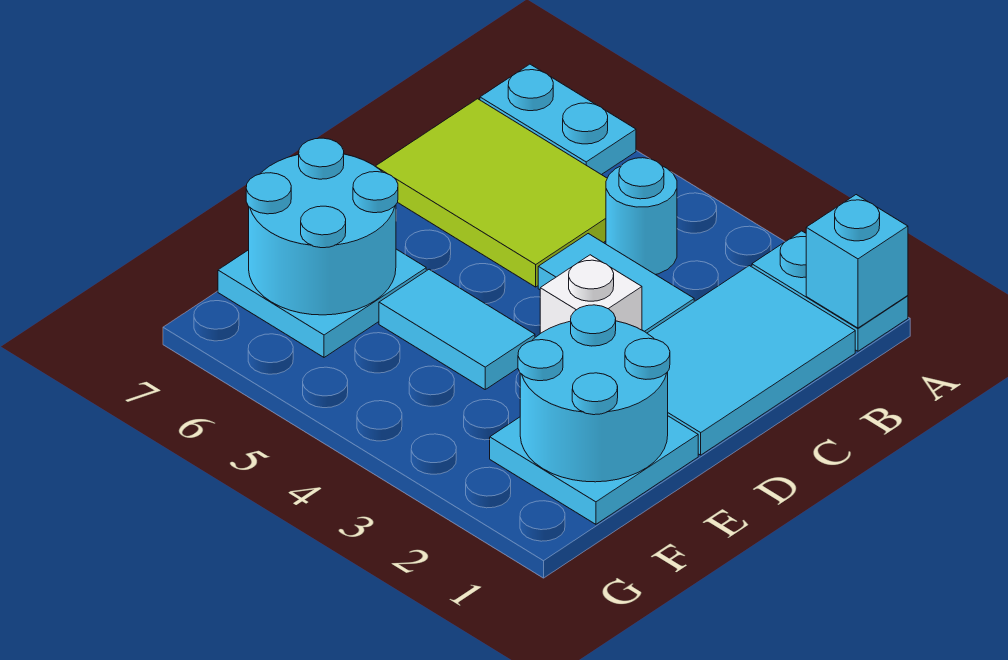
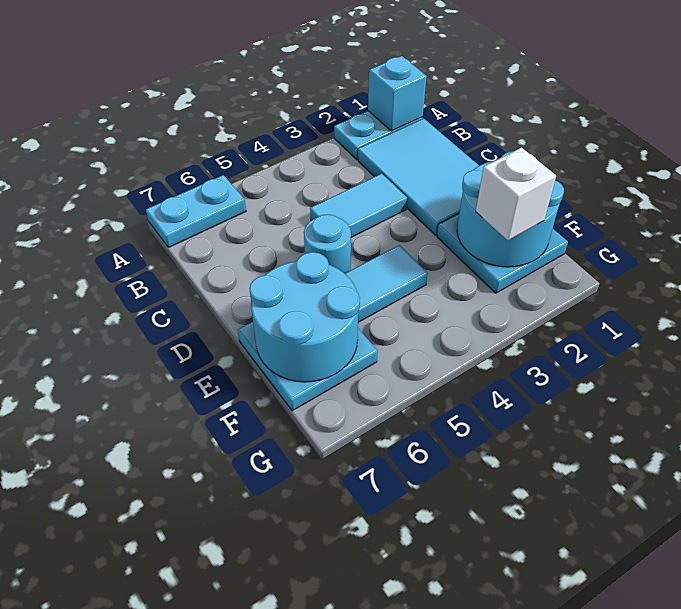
cyan round brick B4 level 1 -> cyan round brick D5 level 1
lime tile B5:C7 level 1 -> none
white brick D3 level 1 -> white brick F2 level 3

